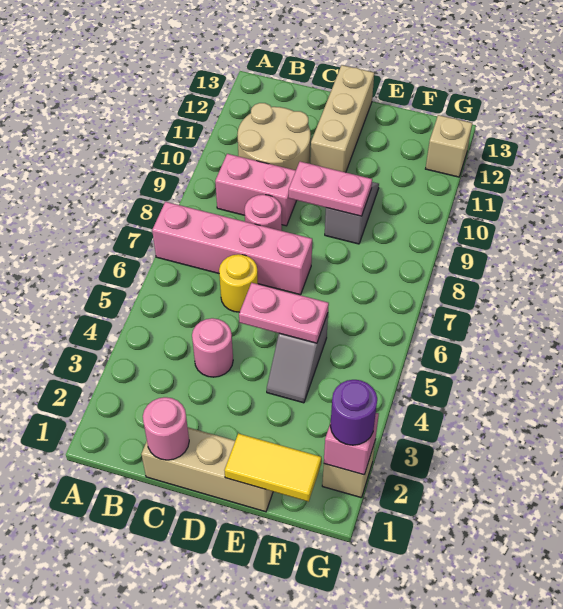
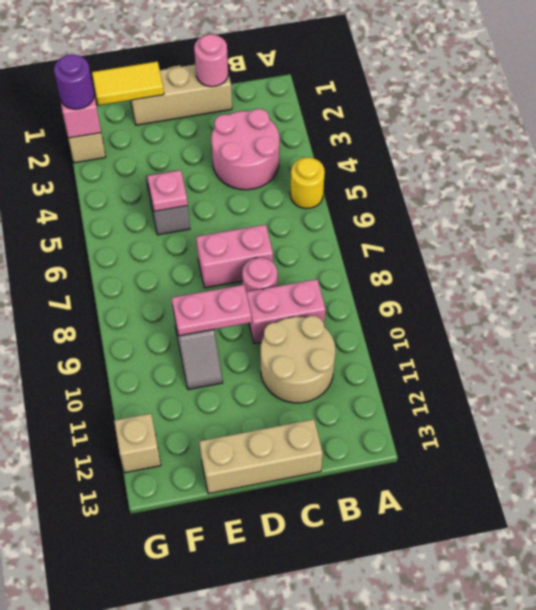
pink brick A7:D7 level 1 -> pink brick C7:D7 level 1
pink round brick C4 level 1 -> pink round brick B3:C4 level 1
yellow round brick C6 level 1 -> yellow round brick A5 level 1
pink plate D5:E5 level 2 -> pink plate E5 level 2
tan brick D11:D13 level 1 -> tan brick C13:E13 level 1

